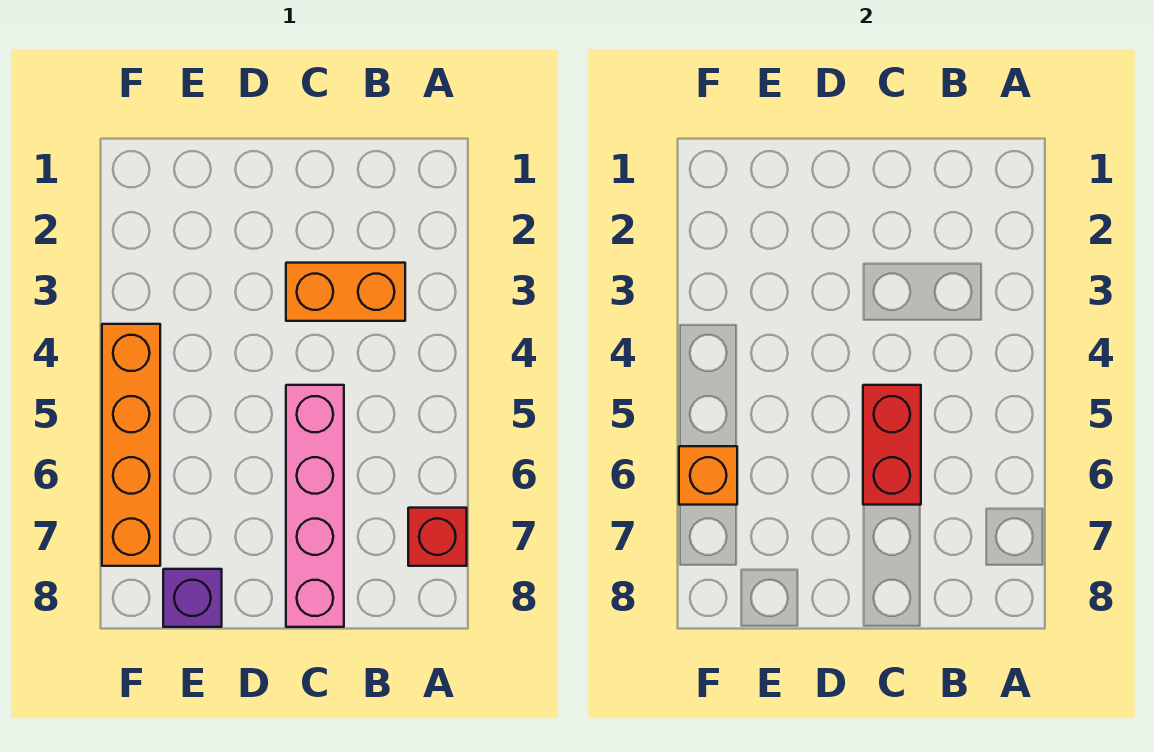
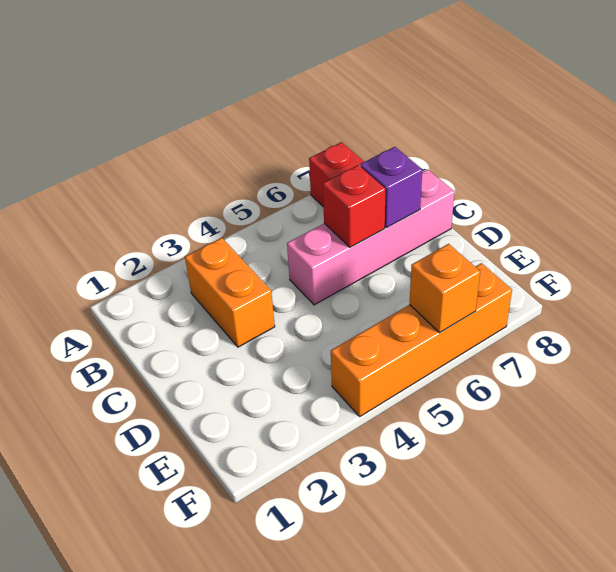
red brick C5:C6 level 2 -> red brick C6 level 2
purple brick E8 level 1 -> purple brick C7 level 2

